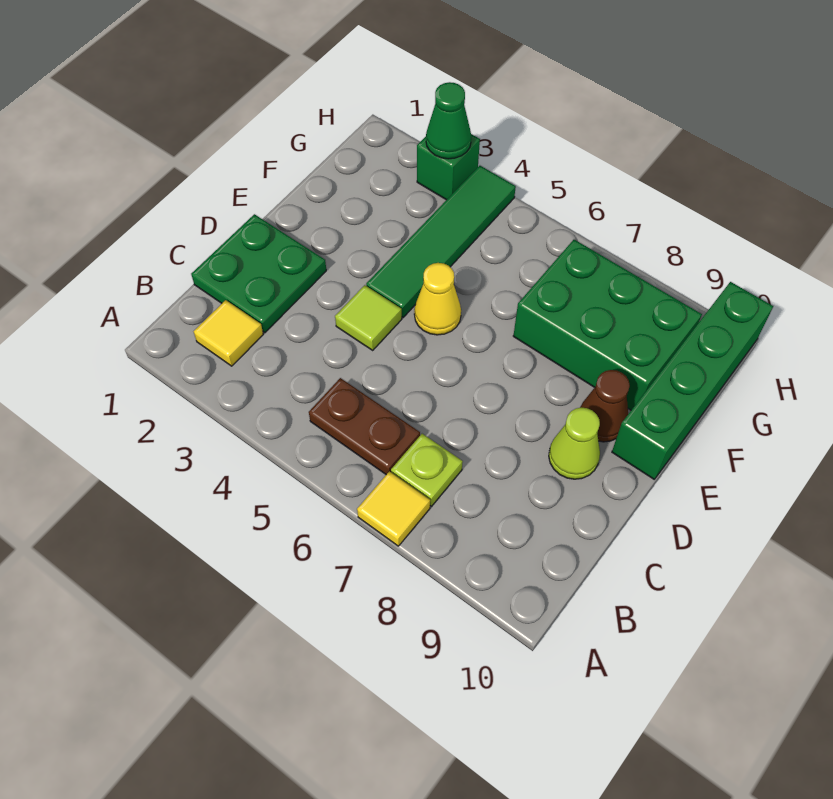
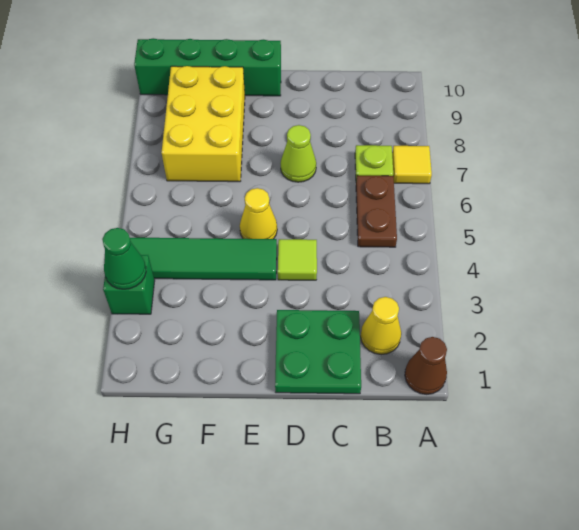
yellow tile B2 level 1 -> yellow cone B2 level 1
lime cone D9 level 1 -> lime cone D7 level 1
brown cone E9 level 1 -> brown cone A1 level 1
green brick F7:G9 level 1 -> yellow brick F7:G9 level 1

